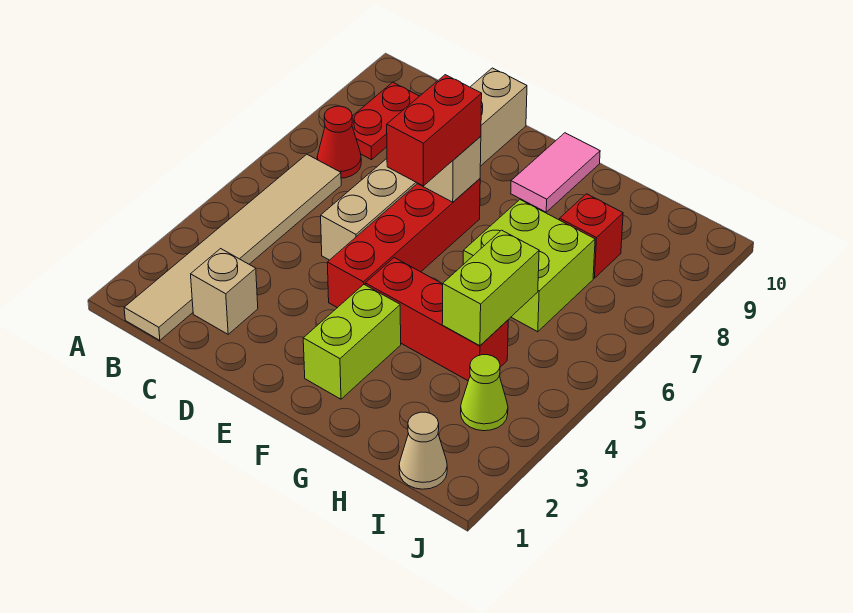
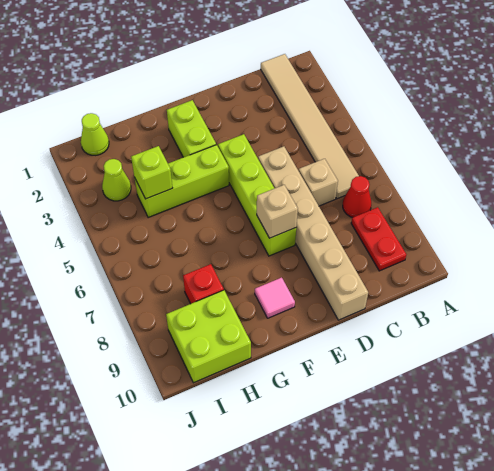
tan brick C2 level 1 -> tan brick C6 level 1
red brick E4:E7 level 1 -> lime brick E4:E7 level 1
red brick E6:E7 level 3 -> none
red brick F4:H4 level 1 -> lime brick F4:H4 level 1
pink tile F9:F10 level 1 -> pink tile F9 level 1
lime brick G6:H7 level 1 -> lime brick H9:I10 level 1
lime brick H4:H5 level 2 -> lime brick H4 level 2
tan cone I1 level 1 -> lime cone I1 level 1

